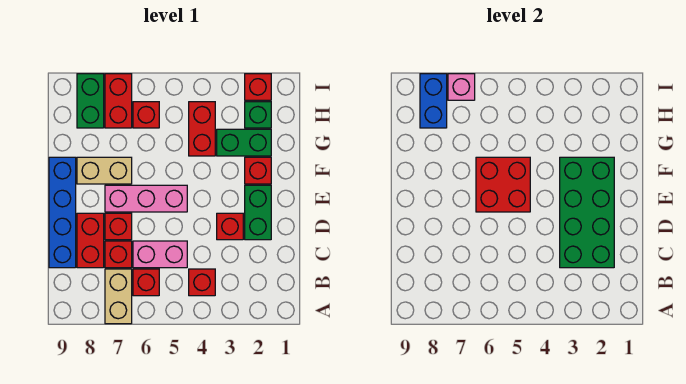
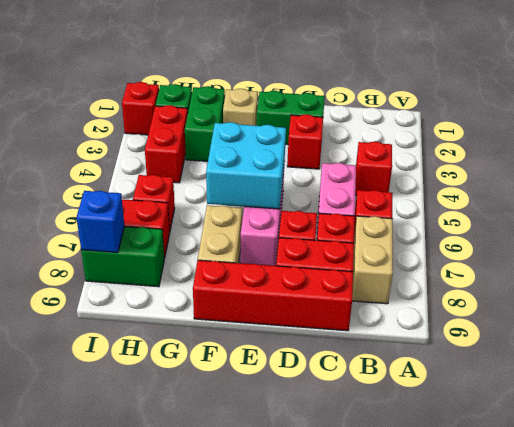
tan brick A7:B7 level 1 -> tan brick B7:B8 level 1
green brick C2:F3 level 2 -> none
blue brick C9:F9 level 1 -> red brick C9:F9 level 1
red brick E5:F6 level 2 -> cyan brick E5:F6 level 2
red brick F2 level 1 -> tan brick F2 level 1
red brick G4:H4 level 1 -> red brick H3:H4 level 1
blue brick H8:I8 level 2 -> blue brick I8 level 2
pink brick I7 level 2 -> none

